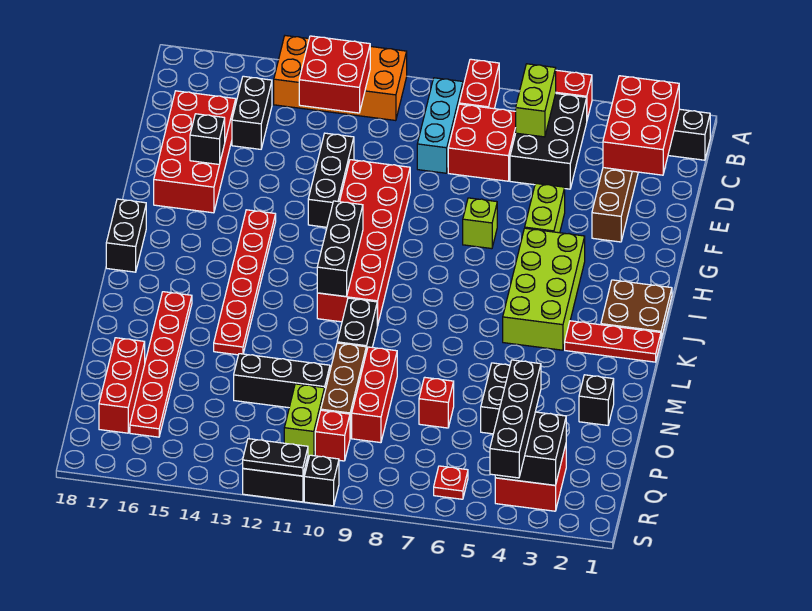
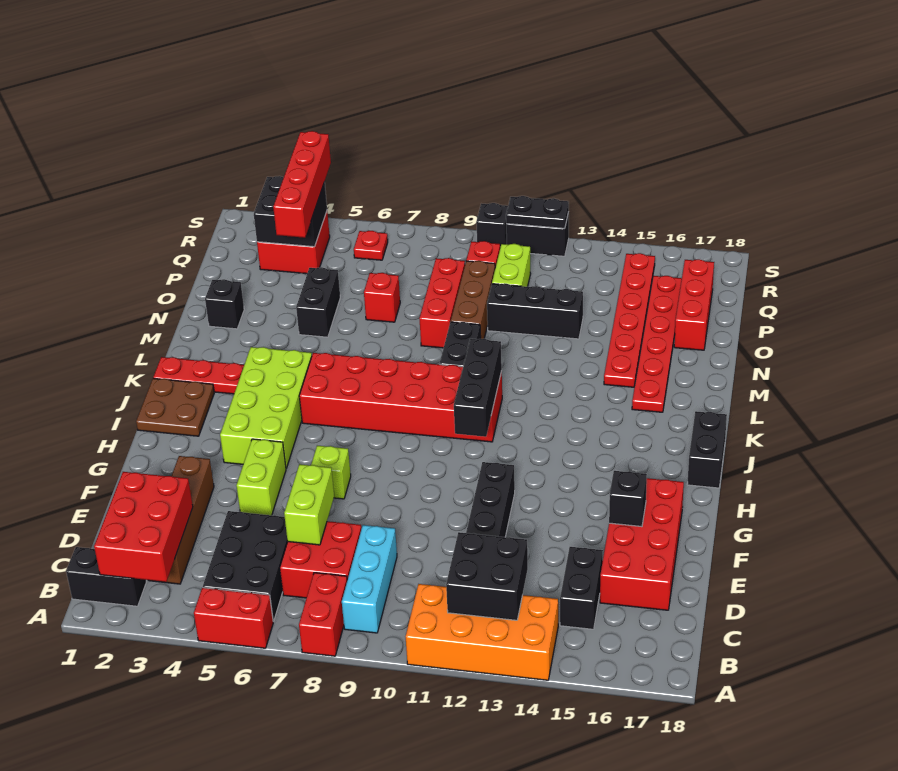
lime brick B6:C6 level 2 -> lime brick D7:E7 level 2
red brick B12:C13 level 2 -> black brick B12:C13 level 2
red brick F10:K11 level 1 -> red brick J6:K11 level 1
red plate H14:M14 level 1 -> red plate M15:R15 level 1
black brick P4:S4 level 3 -> red brick P4:S4 level 3

